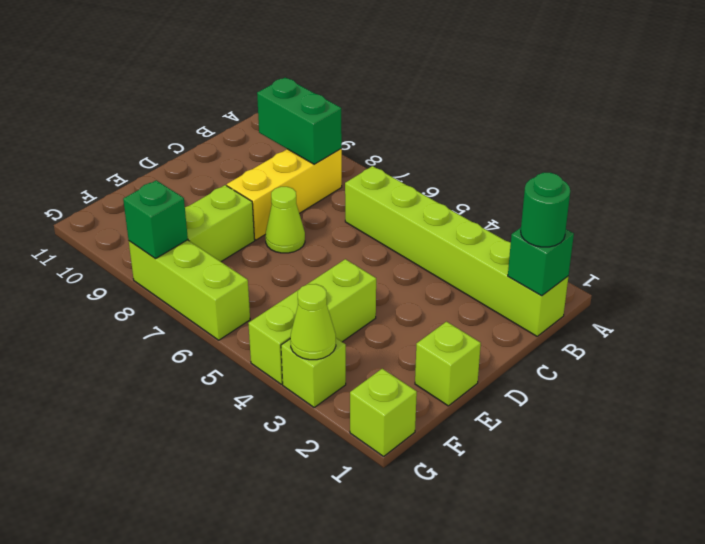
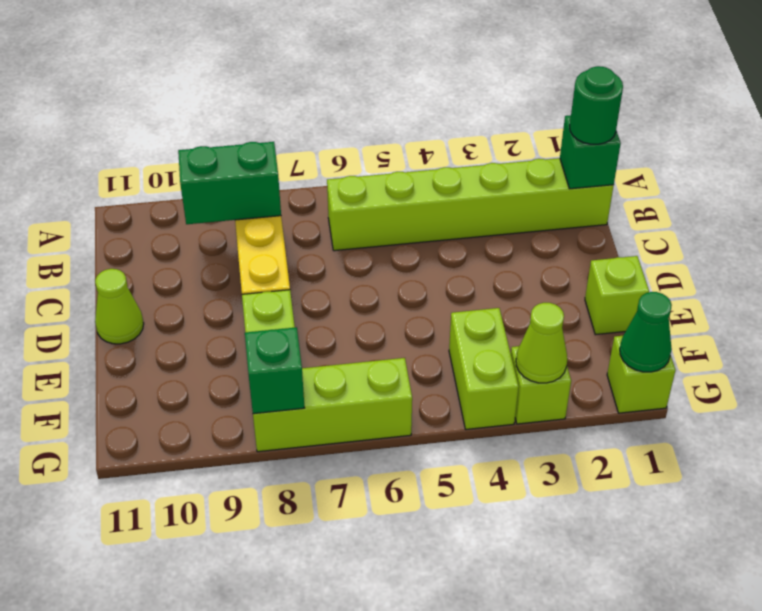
lime cone D7 level 1 -> lime cone D11 level 1
lime brick E4:G4 level 1 -> lime brick F4:G4 level 1
none -> green cone G1 level 2

